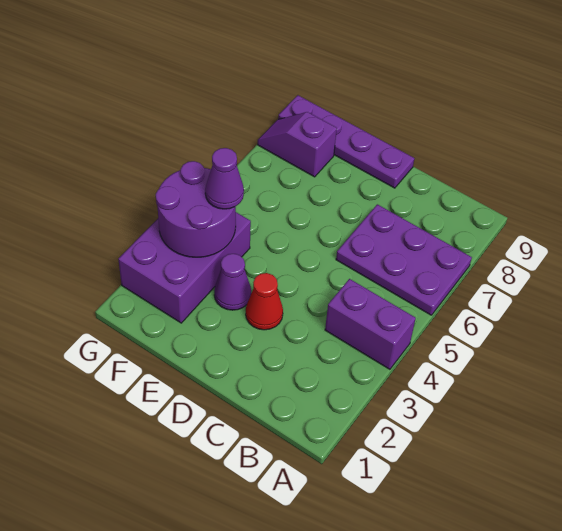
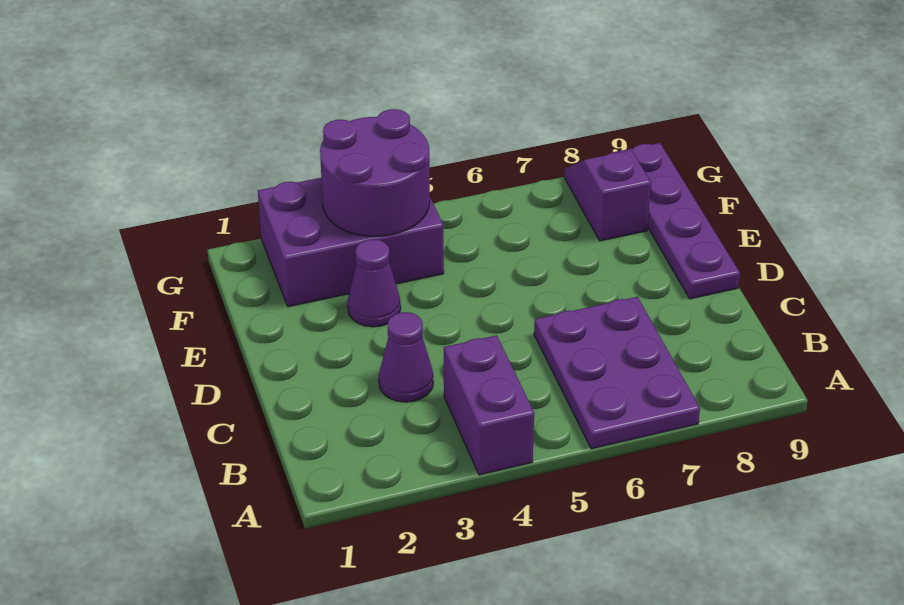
red cone D3 level 1 -> none
purple cone F4 level 3 -> purple cone C3 level 1

